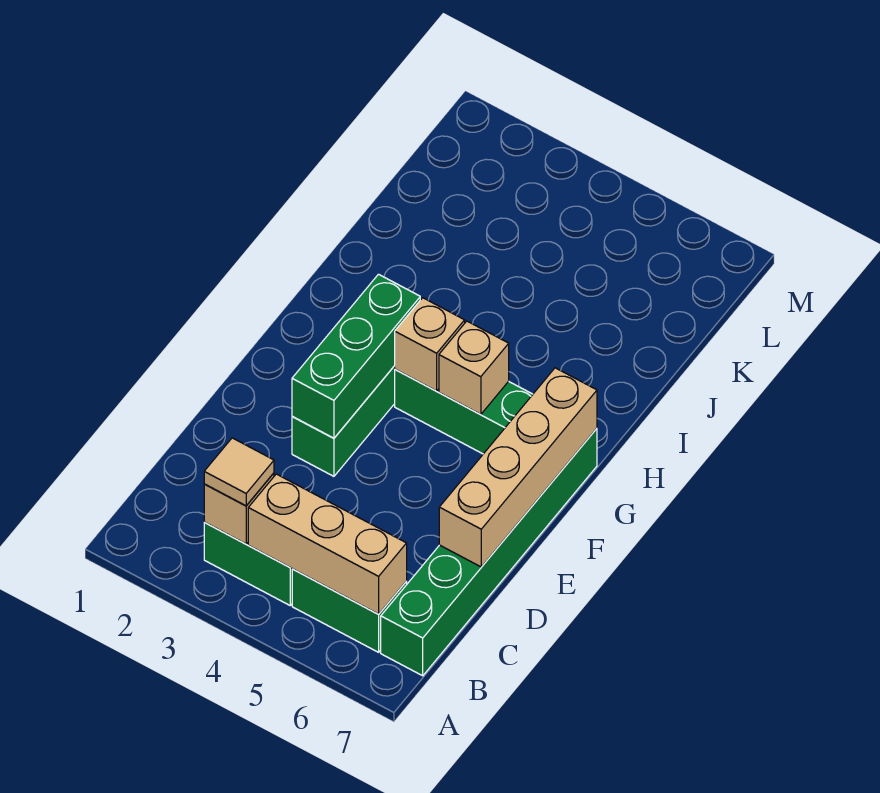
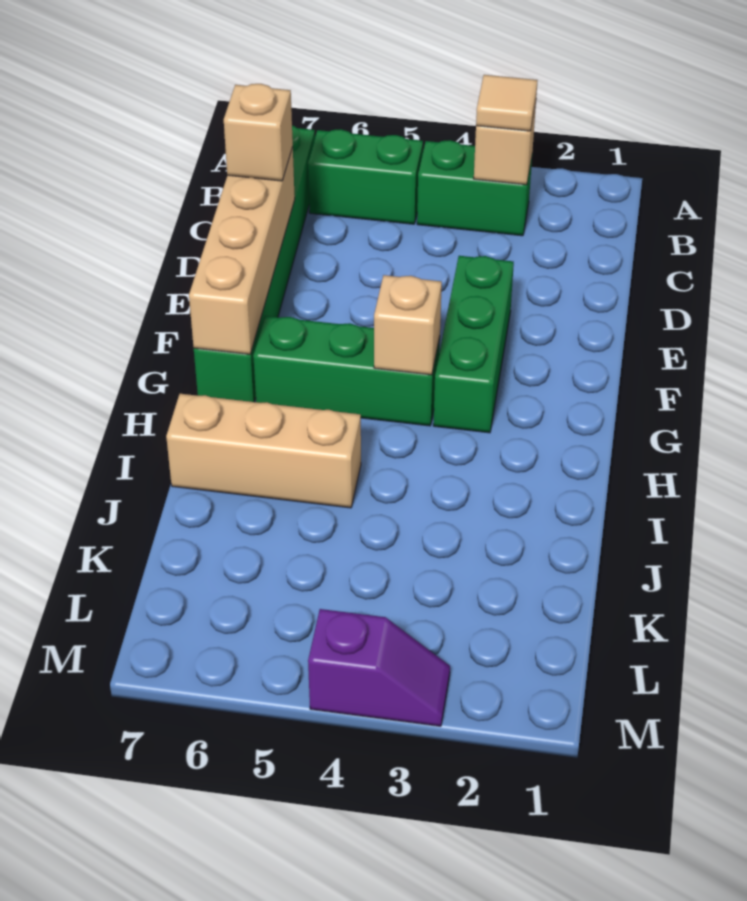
tan brick B4:B6 level 2 -> tan brick I5:I7 level 1
green brick E3:G3 level 2 -> none
tan brick G5 level 2 -> tan brick D7 level 3
none -> purple slope M3:M4 level 1 top 4

